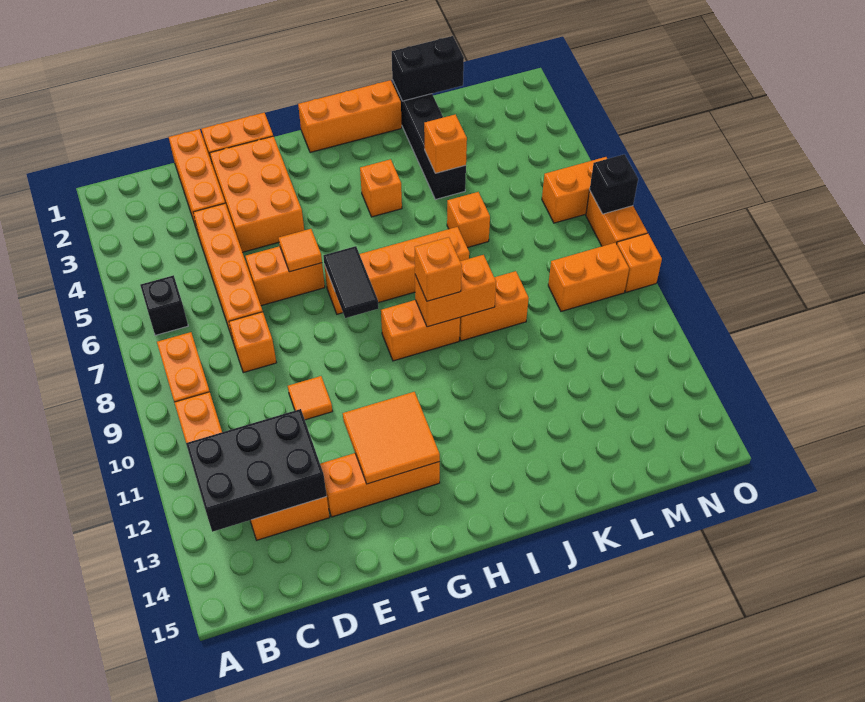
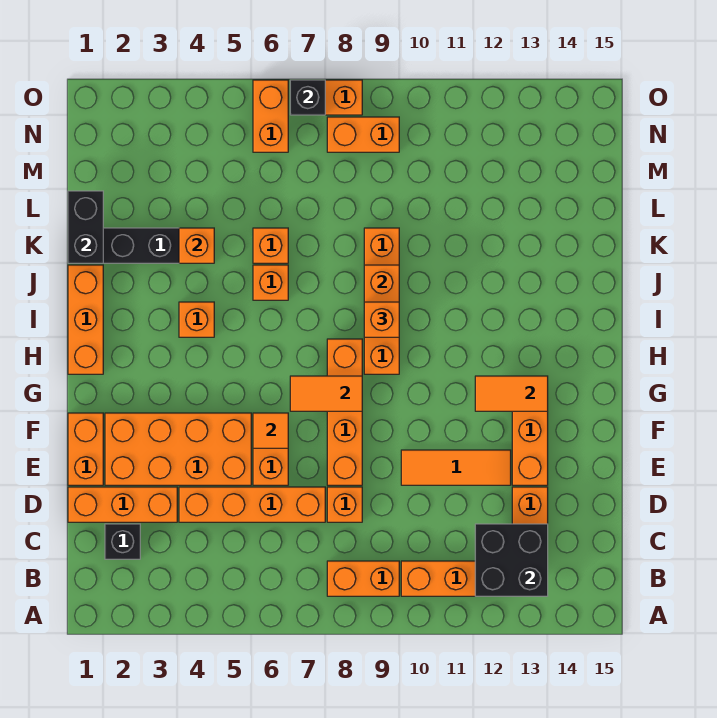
black brick B6 level 1 -> black brick C2 level 1
black brick B12:D13 level 2 -> black brick B12:C13 level 2
orange brick E2:F4 level 1 -> orange brick E2:F5 level 1
orange tile E10 level 1 -> orange tile E10:E12 level 1
orange tile F12:G13 level 2 -> orange tile G12:G13 level 2
orange brick G7:J7 level 1 -> orange brick E8:H8 level 1
black tile G7:G8 level 2 -> orange tile G7:G8 level 2
orange brick M9:N9 level 1 -> orange brick N8:N9 level 1
orange brick O9 level 1 -> orange brick J6 level 1

